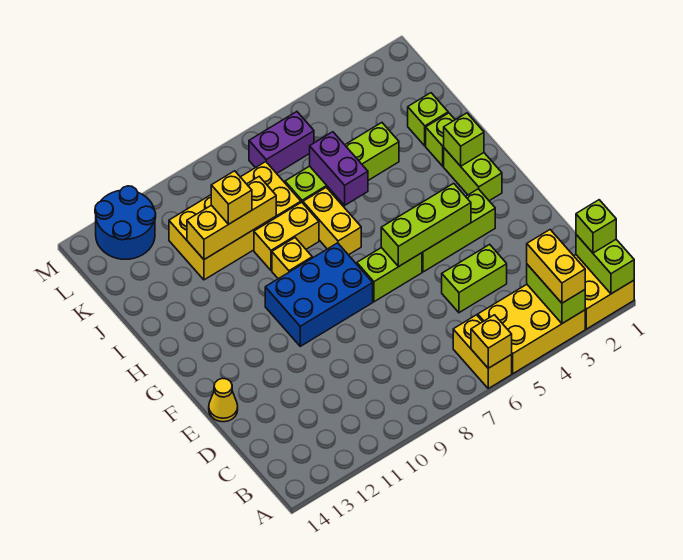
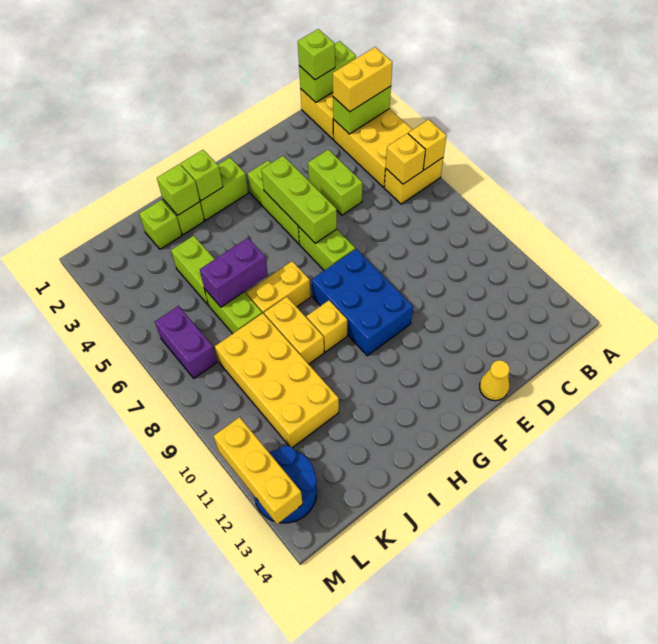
none -> lime brick I2 level 2
yellow brick J9:J11 level 2 -> yellow brick M11:M13 level 2
yellow brick J10 level 3 -> yellow brick B6 level 2

